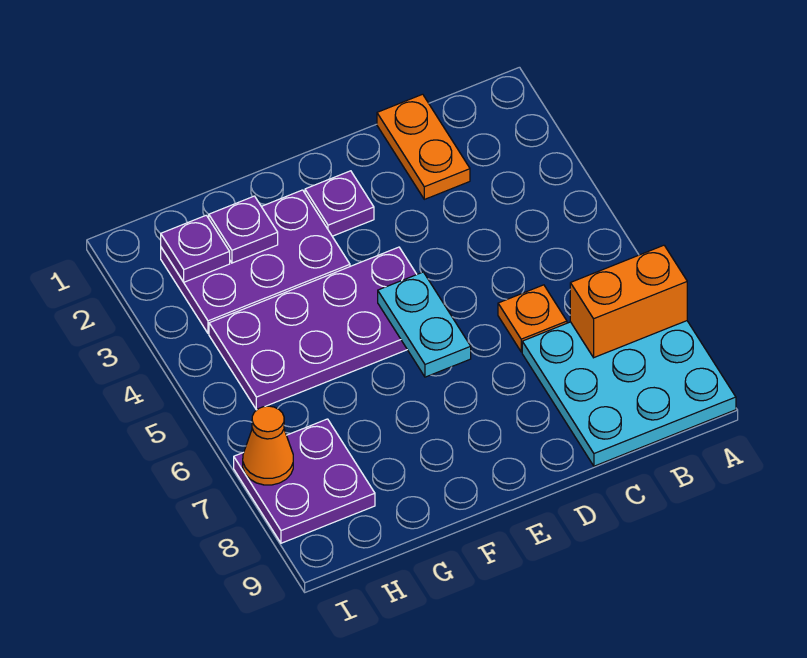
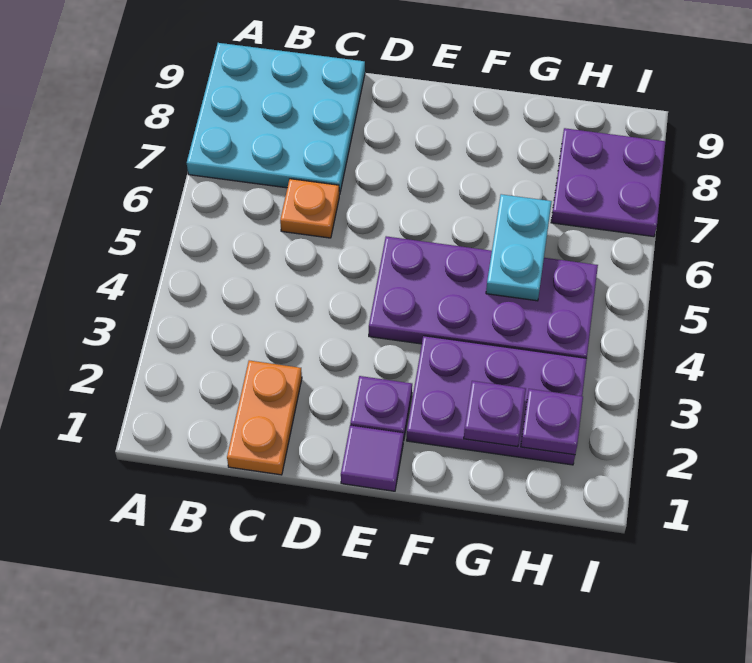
orange brick A7:B7 level 2 -> none
none -> purple tile E1 level 1
cyan plate E5:E6 level 2 -> cyan plate G5:G6 level 2
orange cone I7 level 2 -> none

